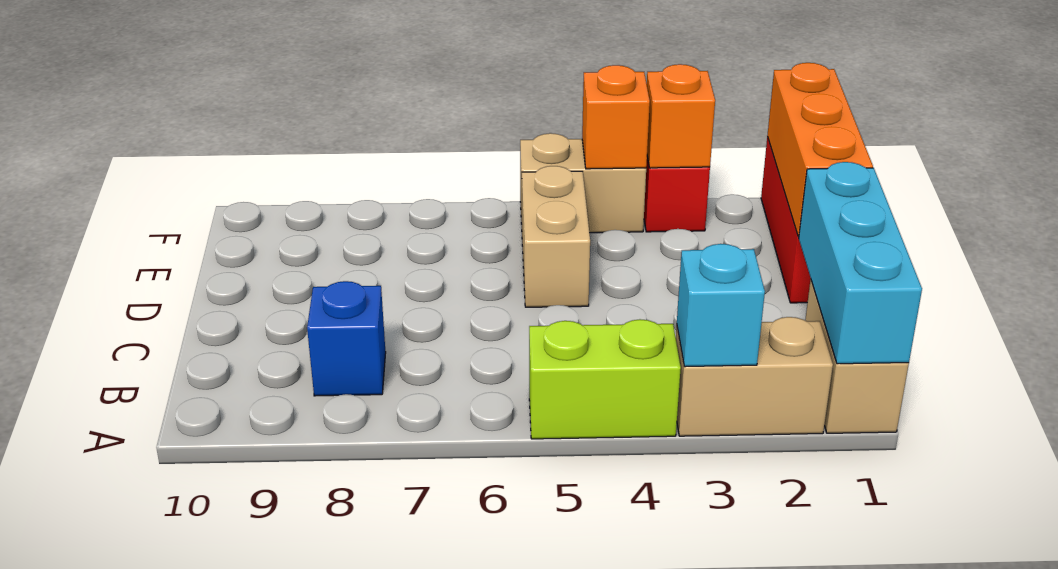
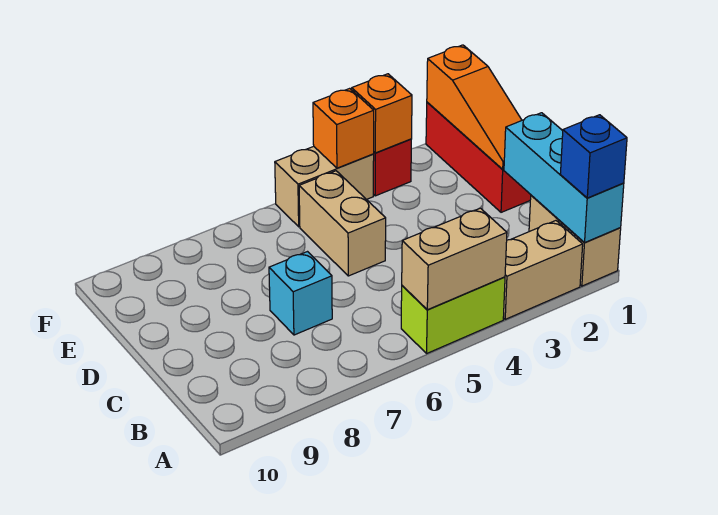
cyan brick A3 level 2 -> cyan brick C7 level 1
none -> tan brick A4:A5 level 2
blue brick B8 level 1 -> blue brick A1 level 3
orange brick D1:F1 level 2 -> orange slope D1:F1 level 2 top F

